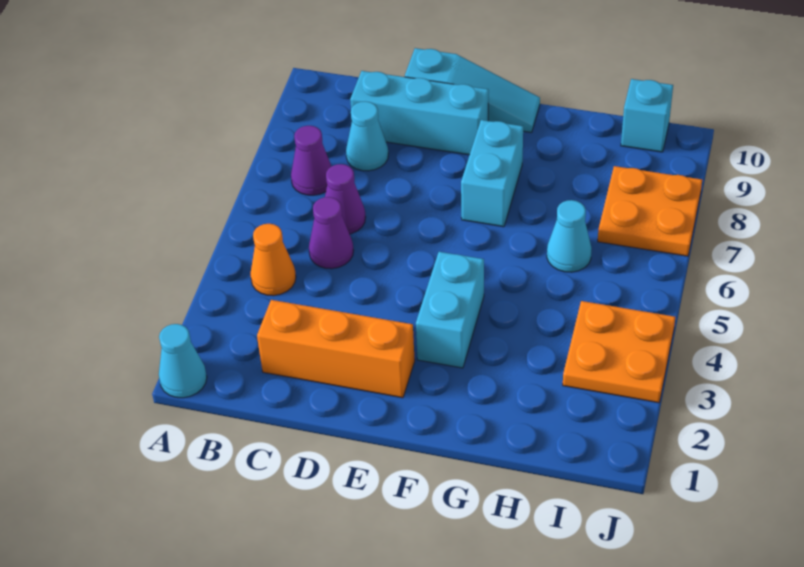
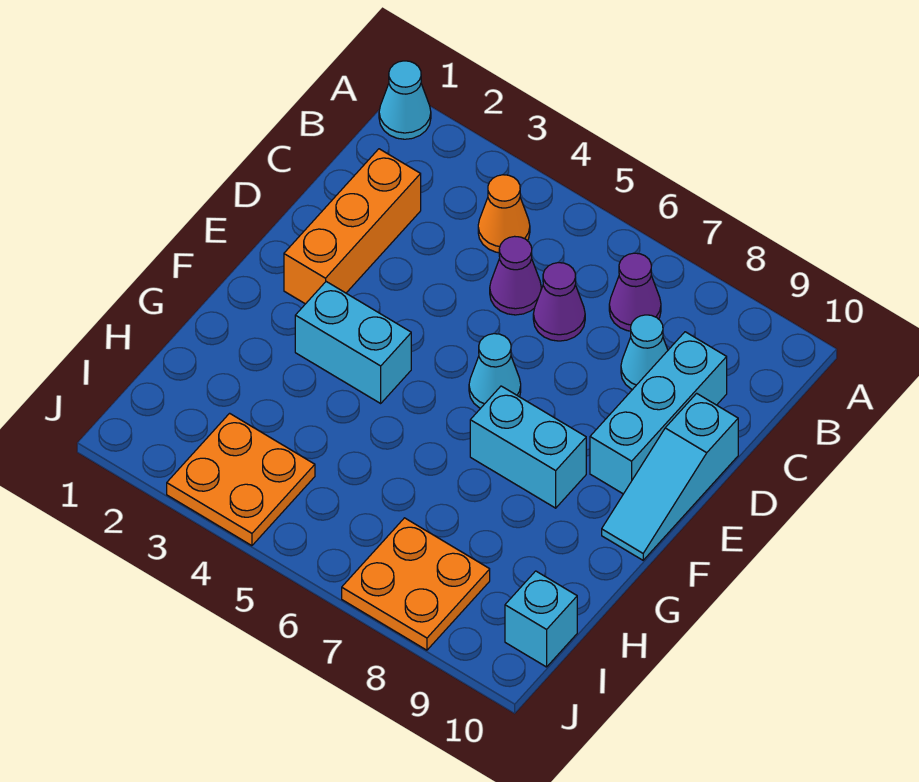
cyan cone H6 level 1 -> cyan cone E6 level 1

